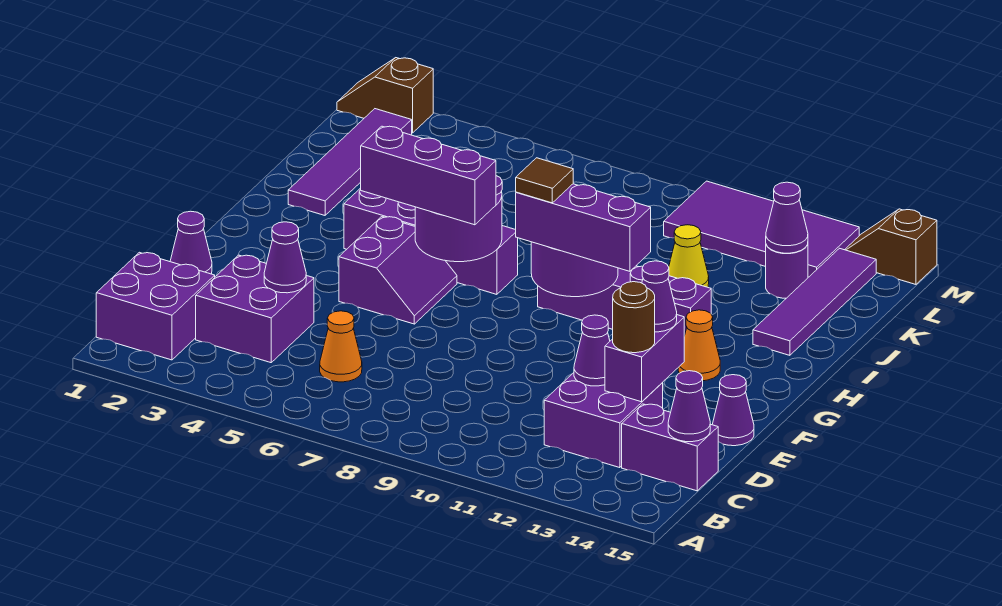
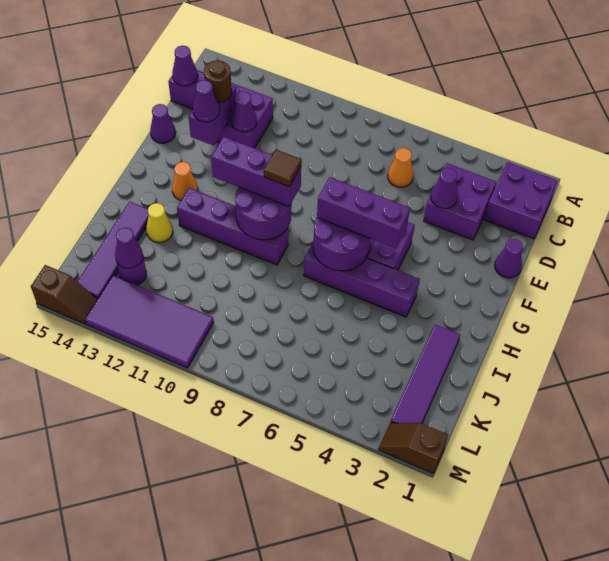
yellow cone J11 level 1 -> yellow cone I13 level 1
brown slope M1:M2 level 1 top 2 -> brown slope M1:M2 level 1 top 1

